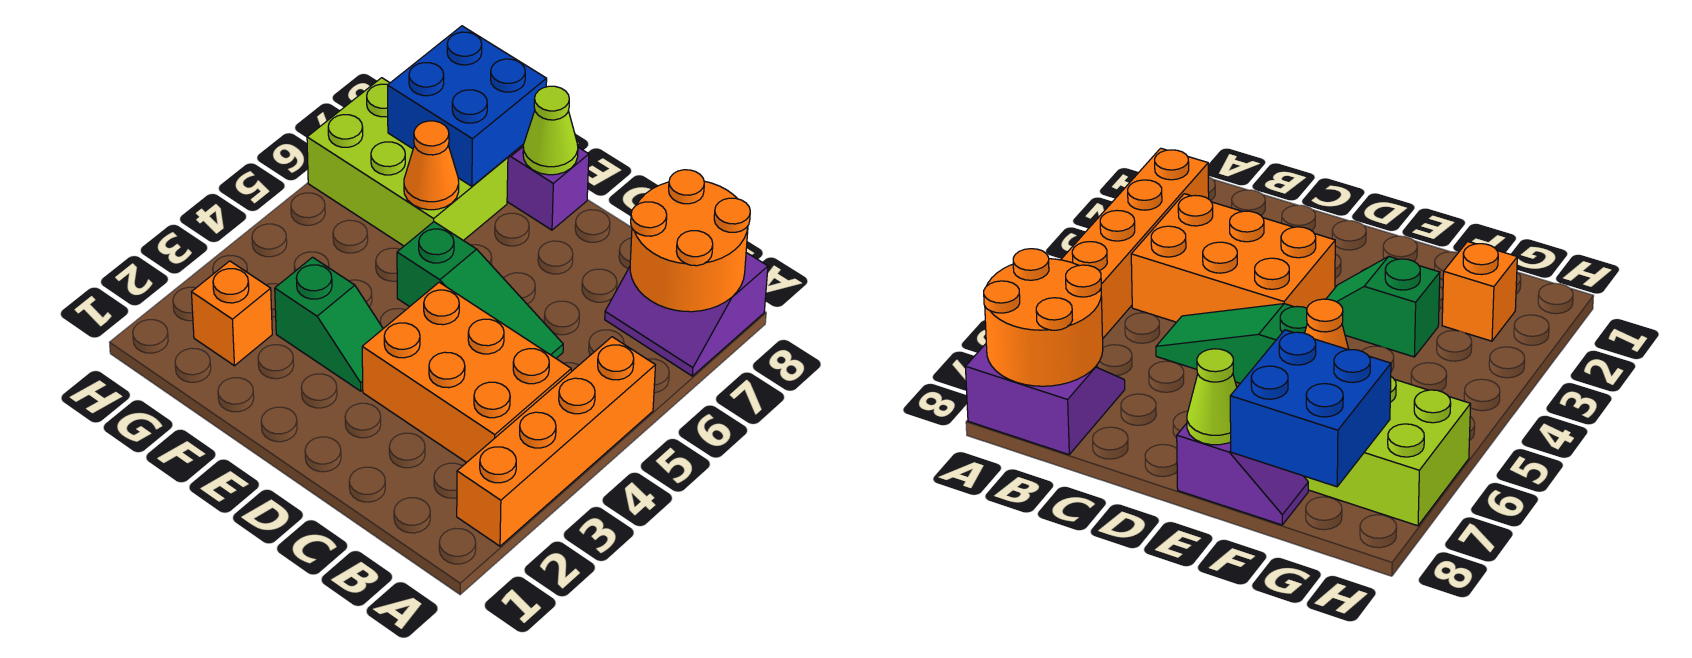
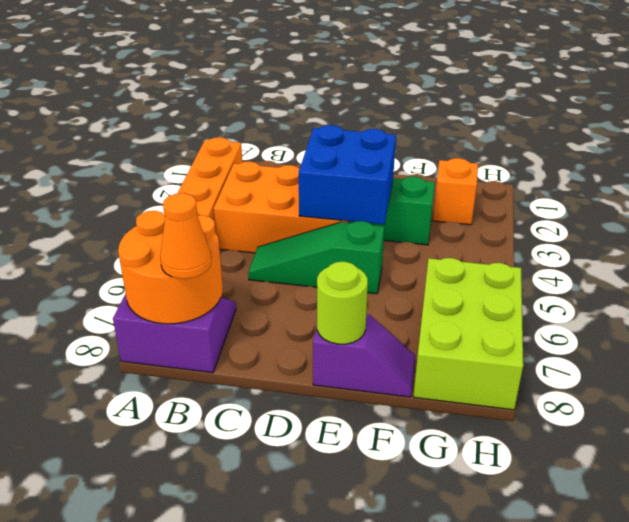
lime cone E8 level 2 -> lime round brick E8 level 2
lime brick F6:H7 level 1 -> lime brick G6:H8 level 1
orange cone F6 level 2 -> orange cone B8 level 3
blue brick F7:G8 level 2 -> blue brick D3:E4 level 2

